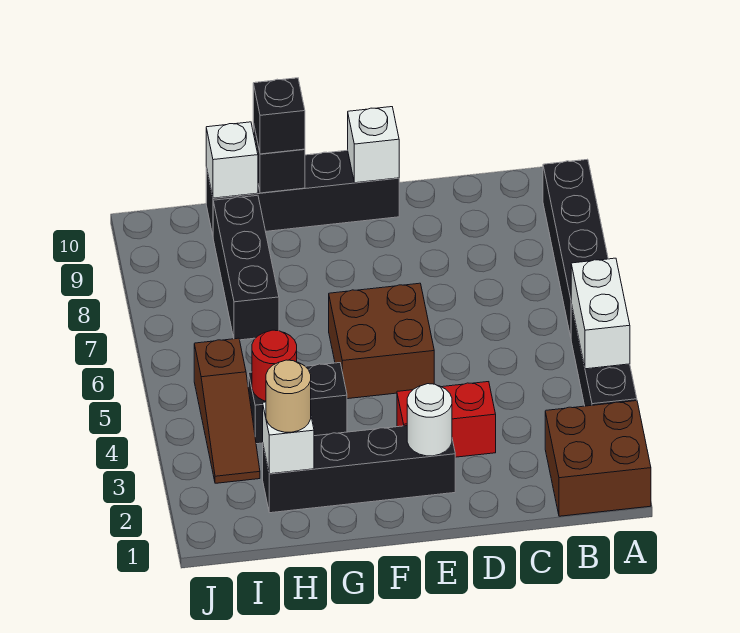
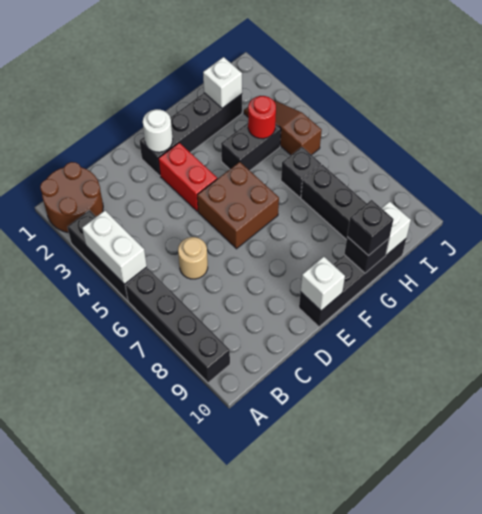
brown brick A1:B2 level 1 -> brown round brick A1:B2 level 1
red brick D3:E3 level 1 -> red brick E3:E4 level 1
tan round brick H2 level 3 -> tan round brick C6 level 1
none -> black brick H6 level 1

